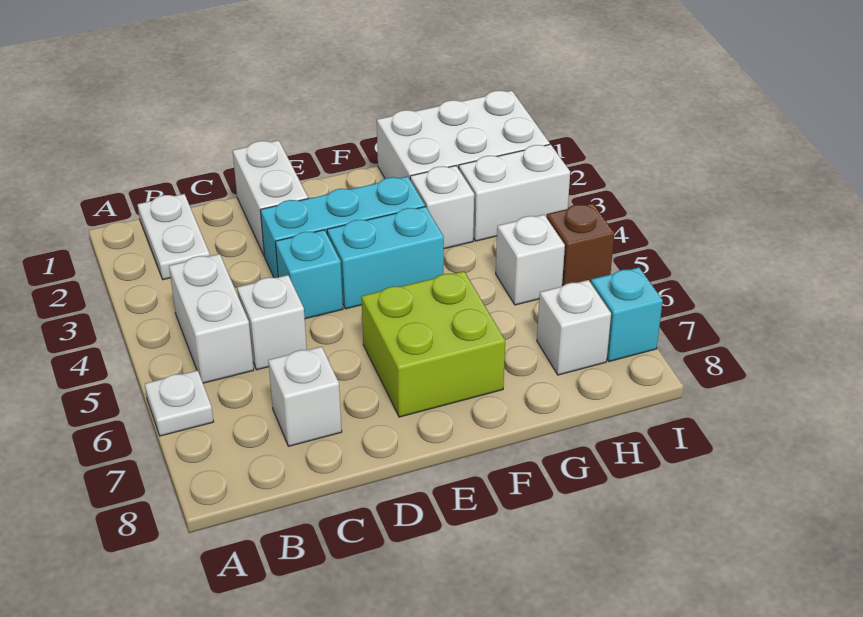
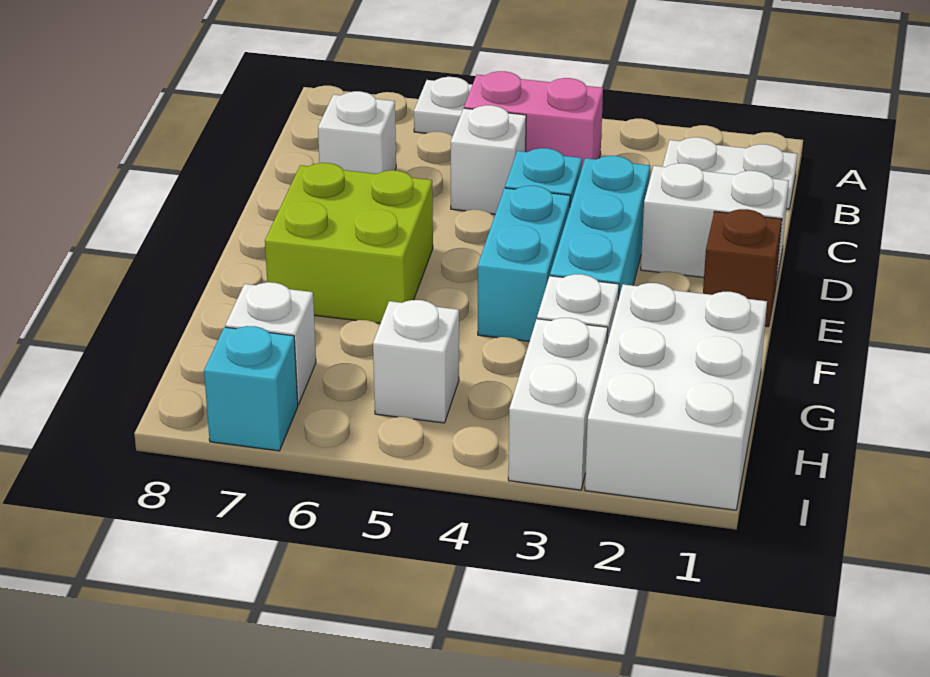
white brick B4:B5 level 1 -> pink brick B4:B5 level 1
brown brick I5 level 1 -> brown brick E1 level 1

